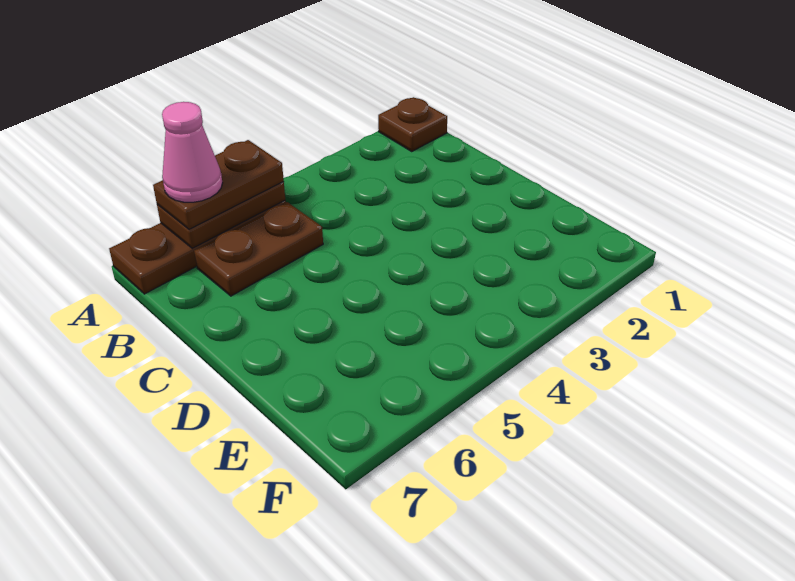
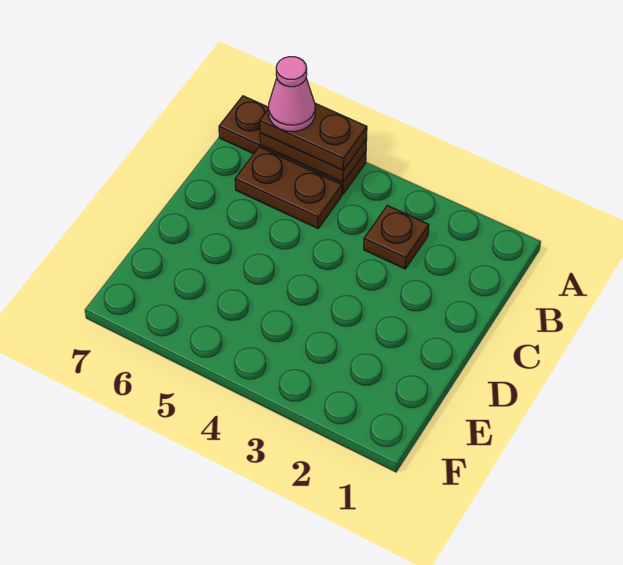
brown plate A1 level 1 -> brown plate B3 level 1

